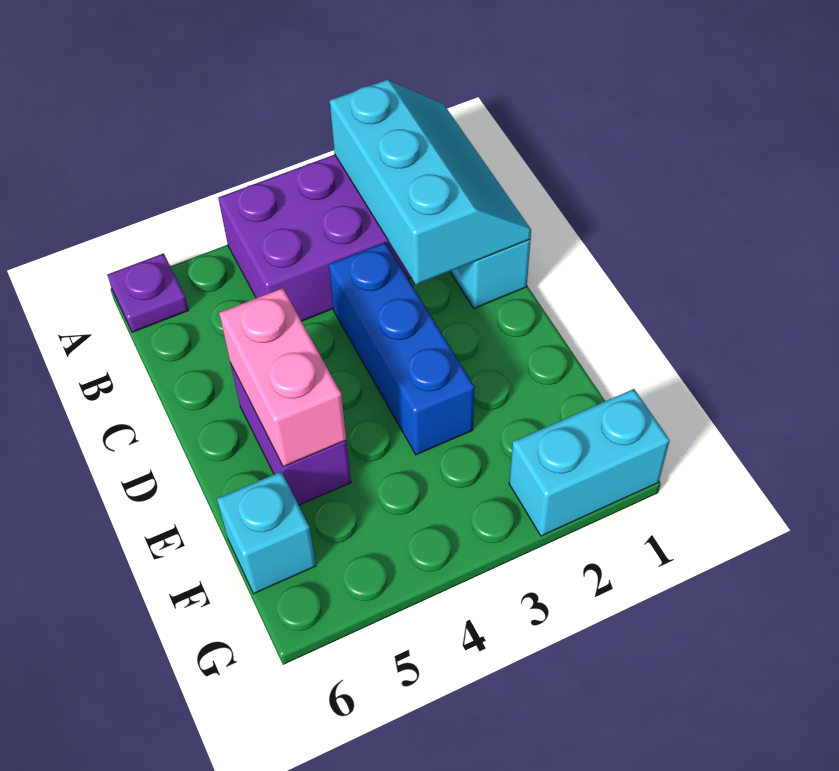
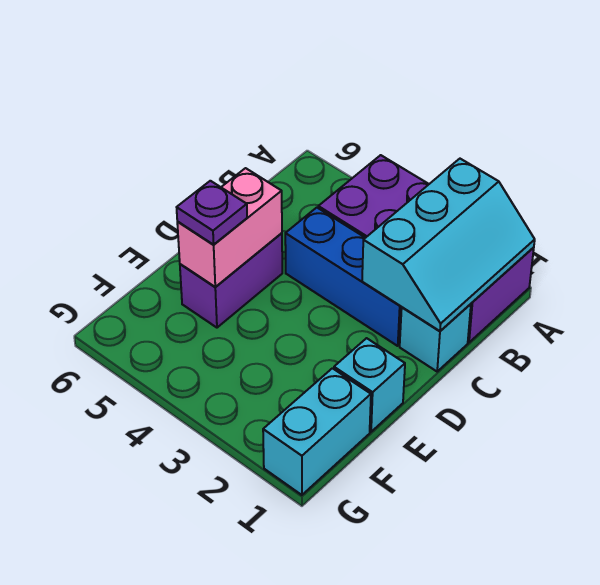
purple plate A6 level 1 -> purple plate E5 level 3
blue brick C3:E3 level 1 -> blue brick C2:C4 level 1
cyan brick F6 level 1 -> cyan brick E1 level 1
cyan brick G1:G2 level 1 -> cyan brick F1:G1 level 1

